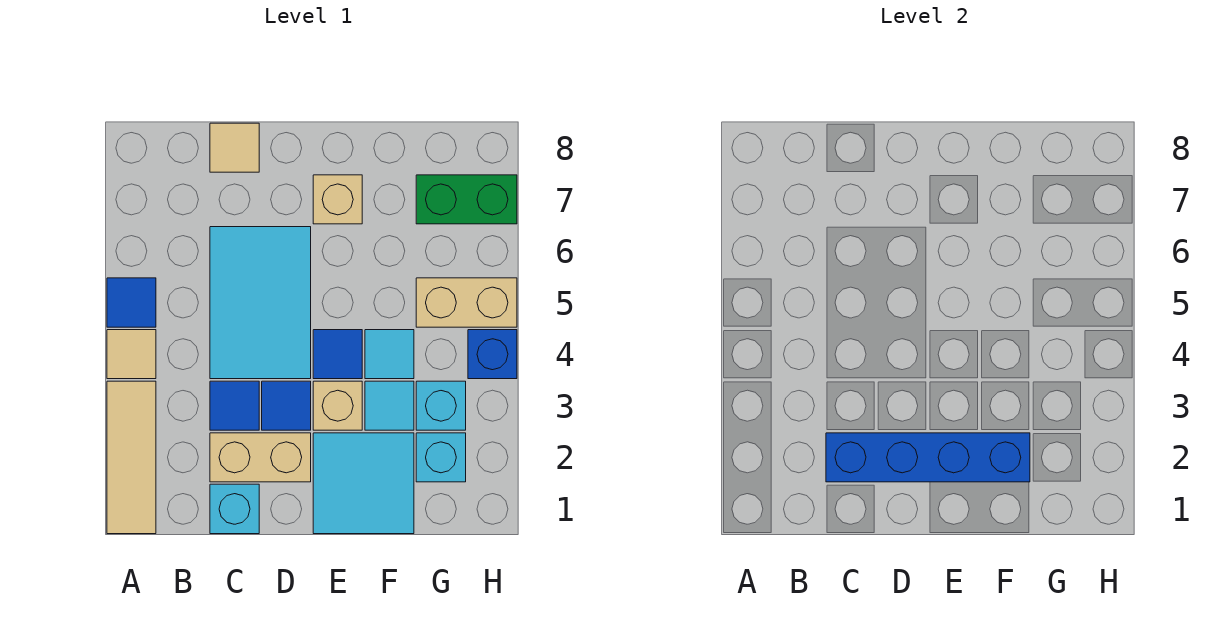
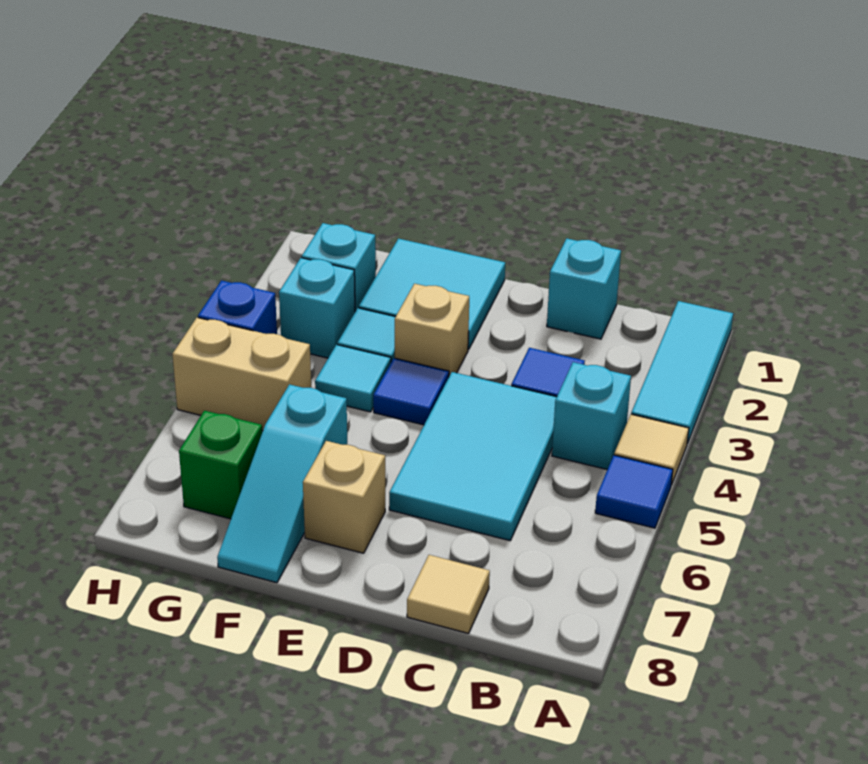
tan tile A1:A3 level 1 -> cyan tile A1:A3 level 1
none -> cyan brick B4 level 1
tan brick C2:D2 level 1 -> none
blue brick C2:F2 level 2 -> none
blue tile D3 level 1 -> none
none -> cyan slope F6:F8 level 1 top 6
green brick G7:H7 level 1 -> green brick G7 level 1

